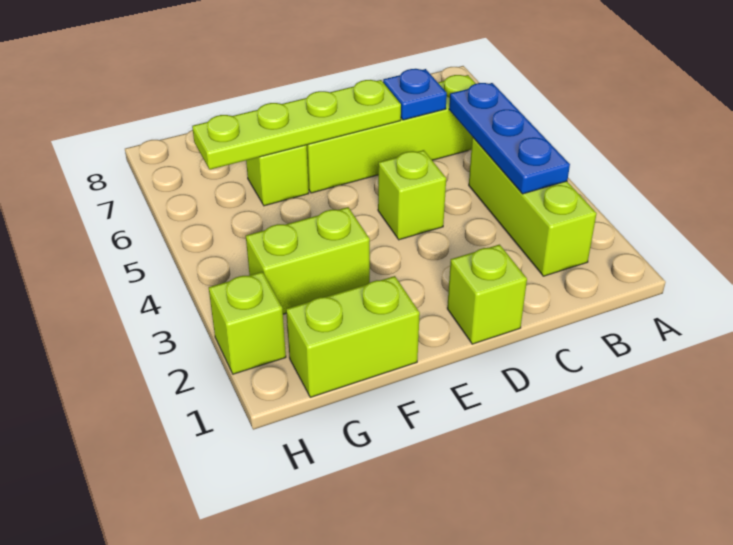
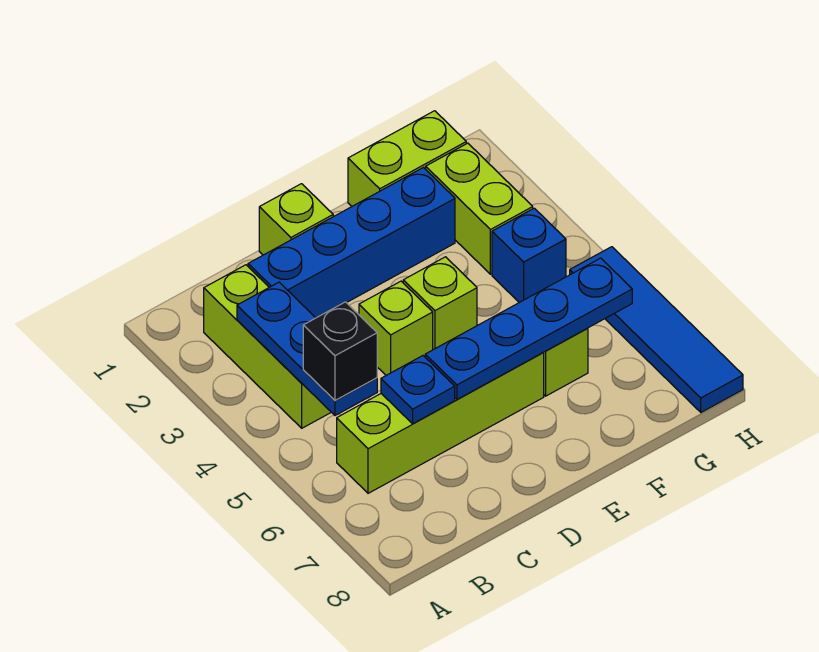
none -> black brick B5 level 3
none -> blue brick C2:F2 level 1
lime plate D6:G6 level 2 -> blue plate D6:G6 level 2
lime brick F3:G3 level 1 -> lime brick G2:G3 level 1
none -> blue brick G4 level 1
lime brick H2 level 1 -> lime brick E4 level 1
none -> blue tile H5:H8 level 1

